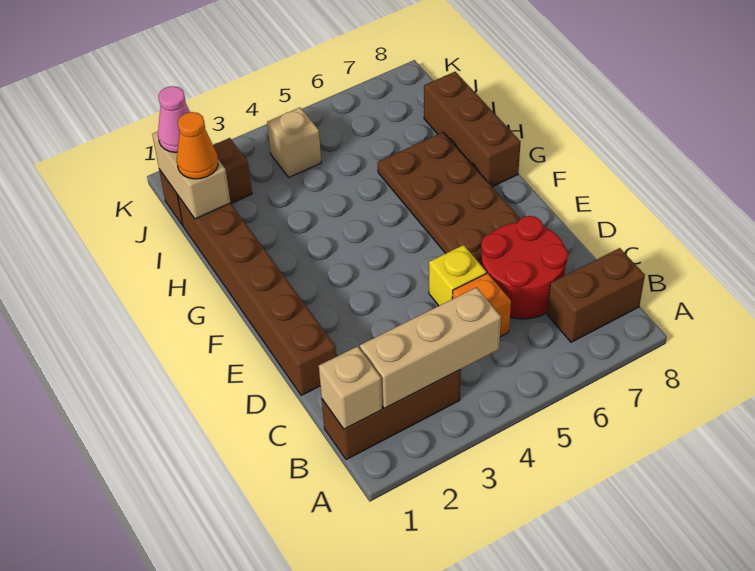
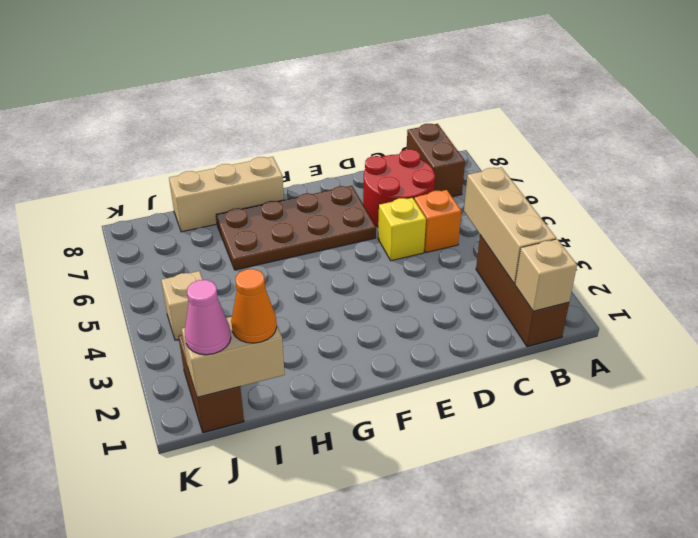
brown brick D1:I1 level 1 -> none
brown brick G8:I8 level 1 -> tan brick G8:I8 level 1

